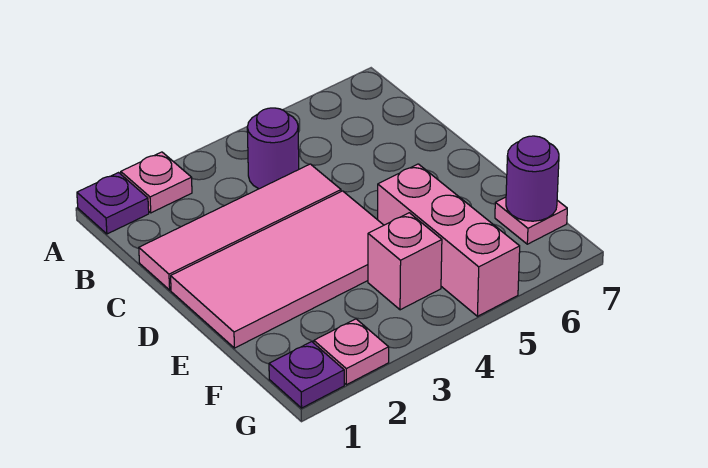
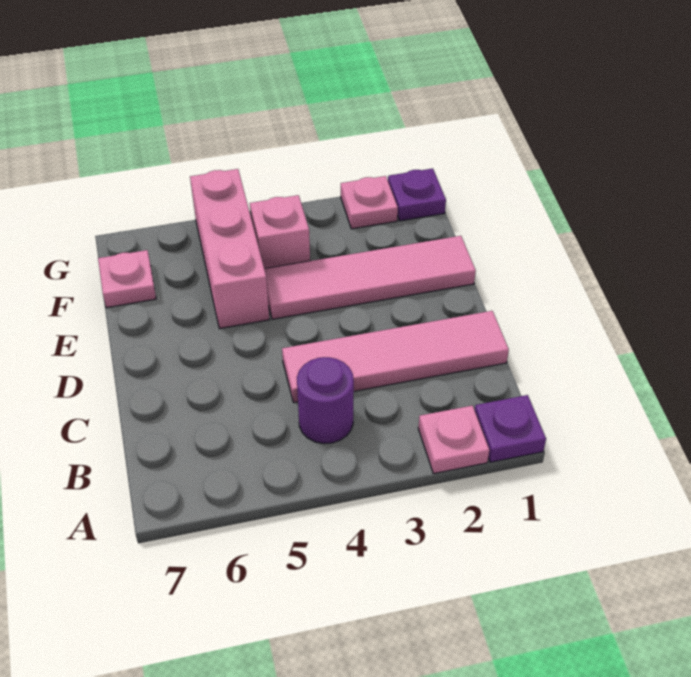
pink tile D1:E4 level 1 -> pink tile E1:E4 level 1
purple round brick F7 level 2 -> none

